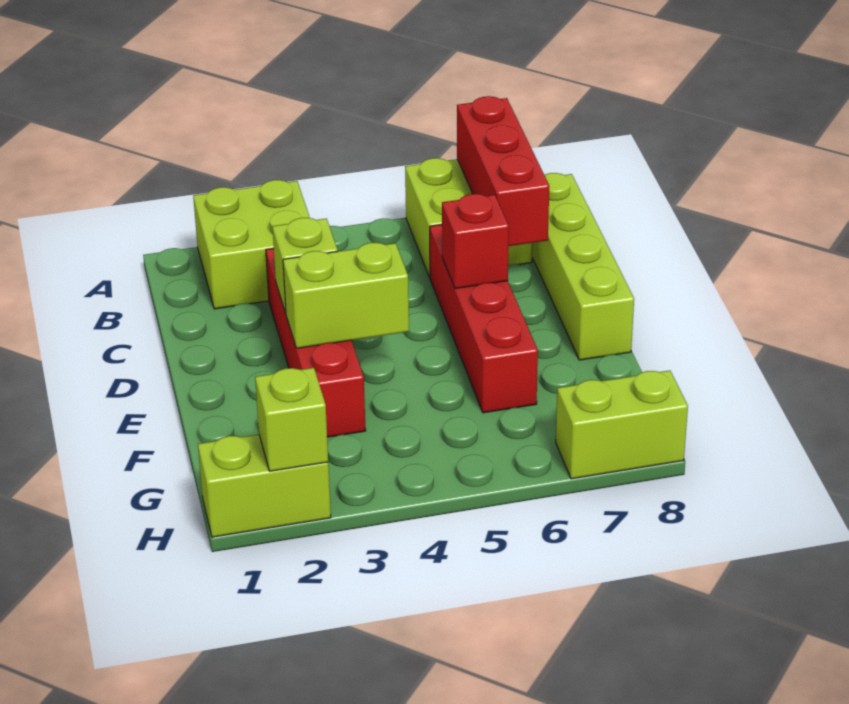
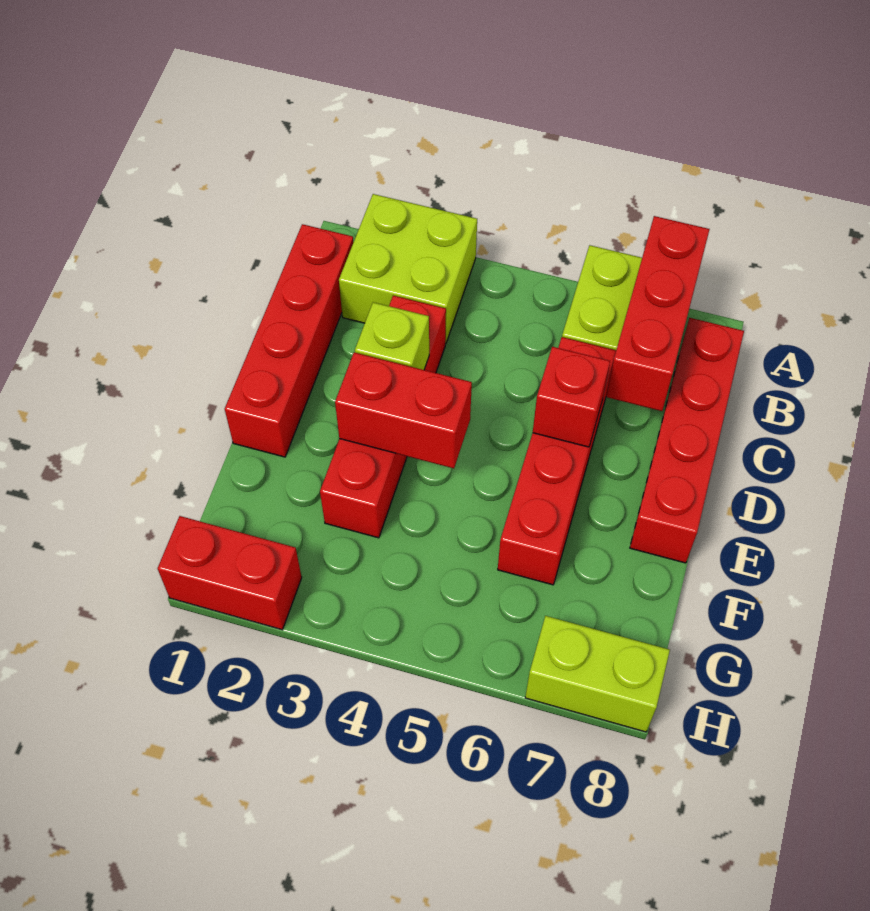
none -> red brick B1:E1 level 1
lime brick B8:E8 level 1 -> red brick B8:E8 level 1
lime brick E3:E4 level 2 -> red brick E3:E4 level 2
lime brick H1:H2 level 1 -> red brick H1:H2 level 1
lime brick H2 level 2 -> none

